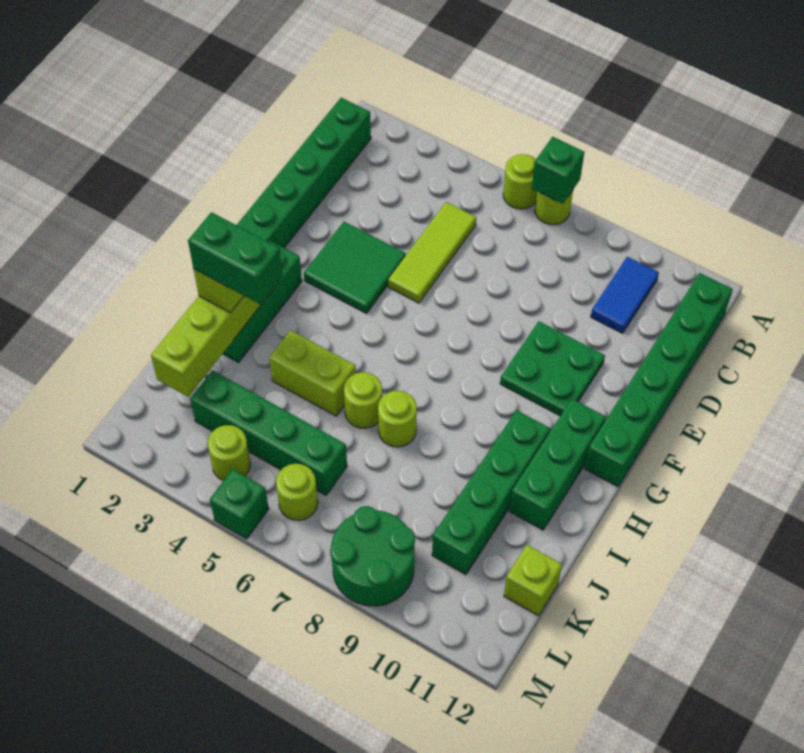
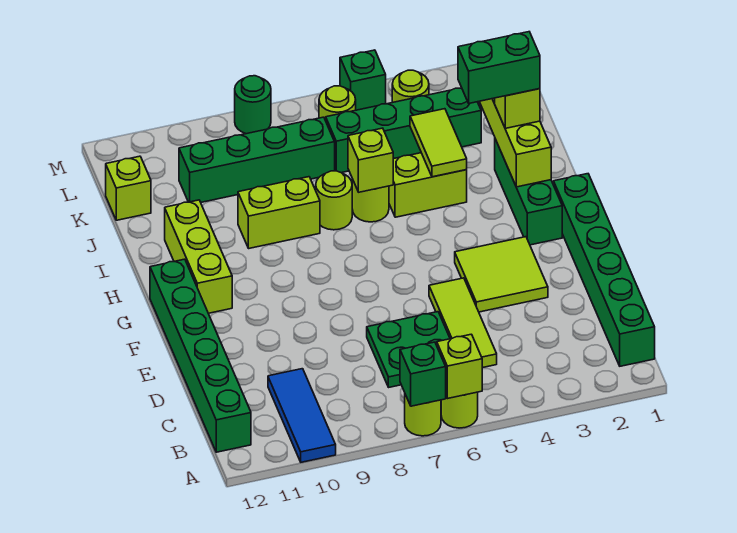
none -> lime brick A6 level 2
blue tile B10:C10 level 1 -> blue tile A10:C10 level 1
green tile E3:F4 level 1 -> lime tile E3:F4 level 1
green plate E9:F10 level 1 -> green plate C6:D7 level 1
green brick G11:I11 level 1 -> lime brick G11:I11 level 1
green brick H10:K10 level 1 -> green brick K7:K10 level 1
none -> lime tile I4:J4 level 2
none -> lime brick I6 level 2
none -> lime brick I8:I9 level 1
green round brick L8:M9 level 1 -> green round brick M8 level 1

